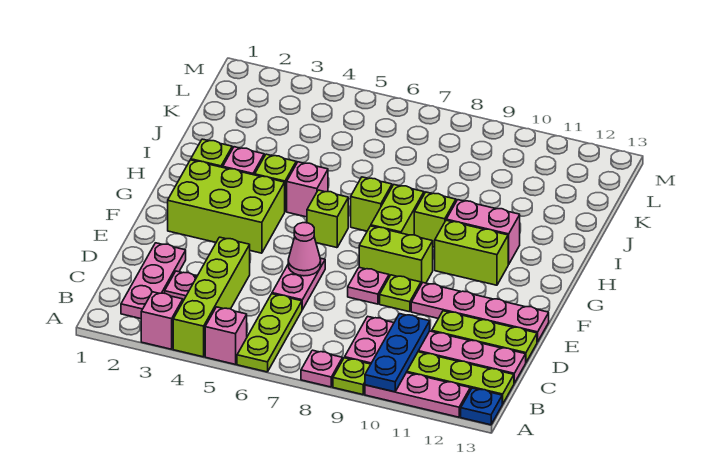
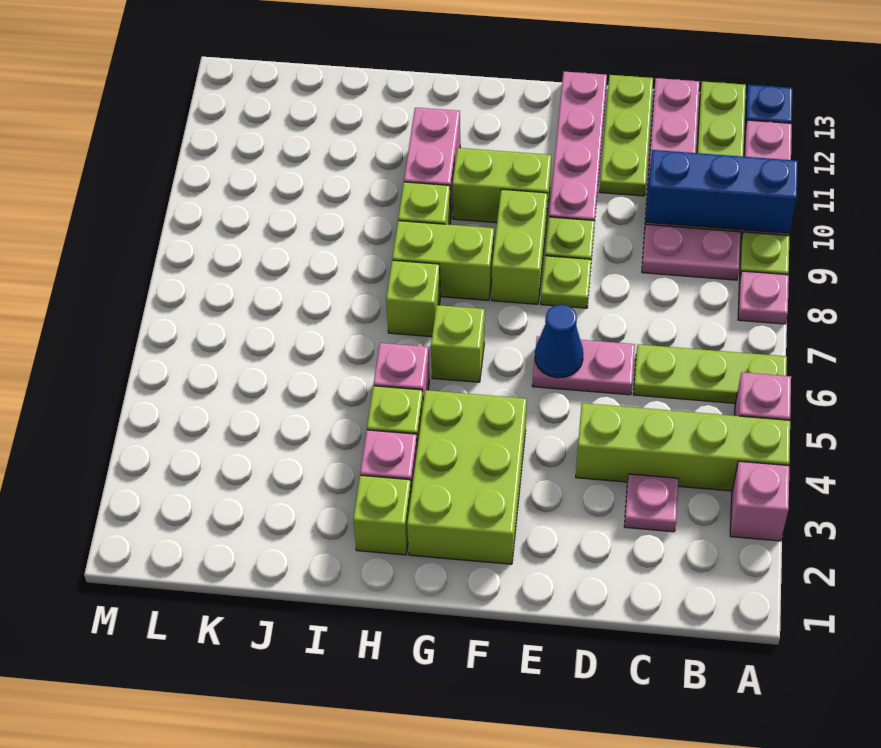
blue plate A10:C10 level 2 -> blue brick A10:C10 level 2
pink plate B2:D2 level 1 -> none
pink cone E6 level 2 -> blue cone E6 level 2
pink plate E8 level 1 -> lime plate E8 level 1
lime brick G10:G11 level 1 -> lime brick F10:G10 level 1

